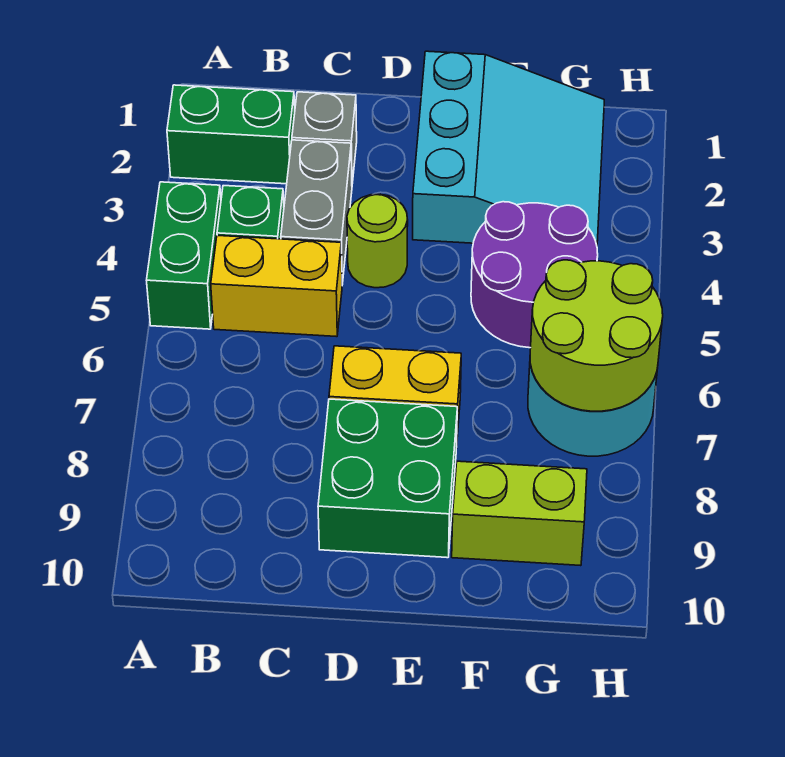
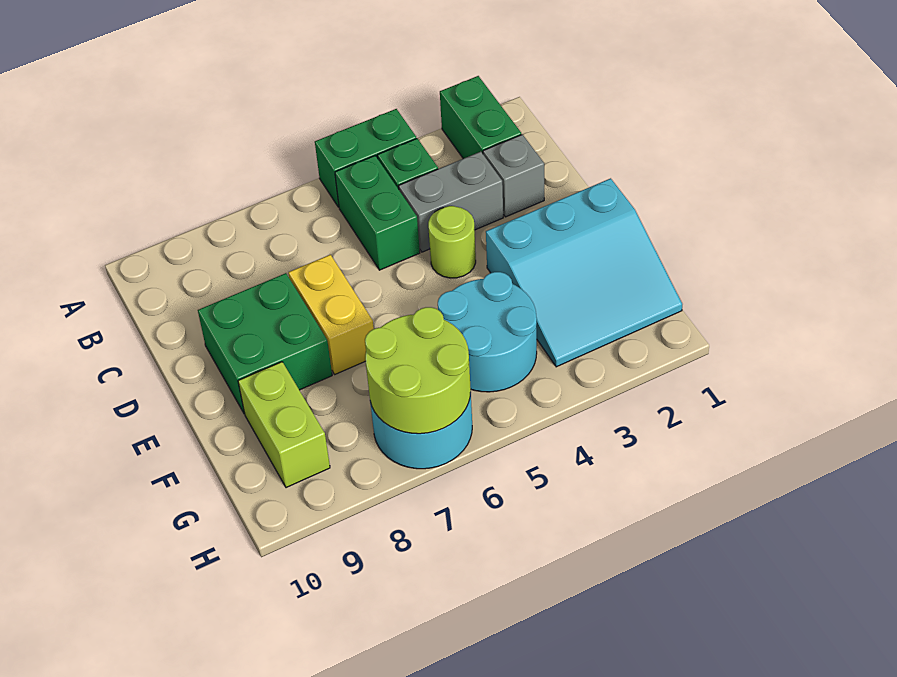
yellow brick B5:C5 level 1 -> green brick B5:C5 level 1
purple round brick F4:G5 level 1 -> cyan round brick F4:G5 level 1

